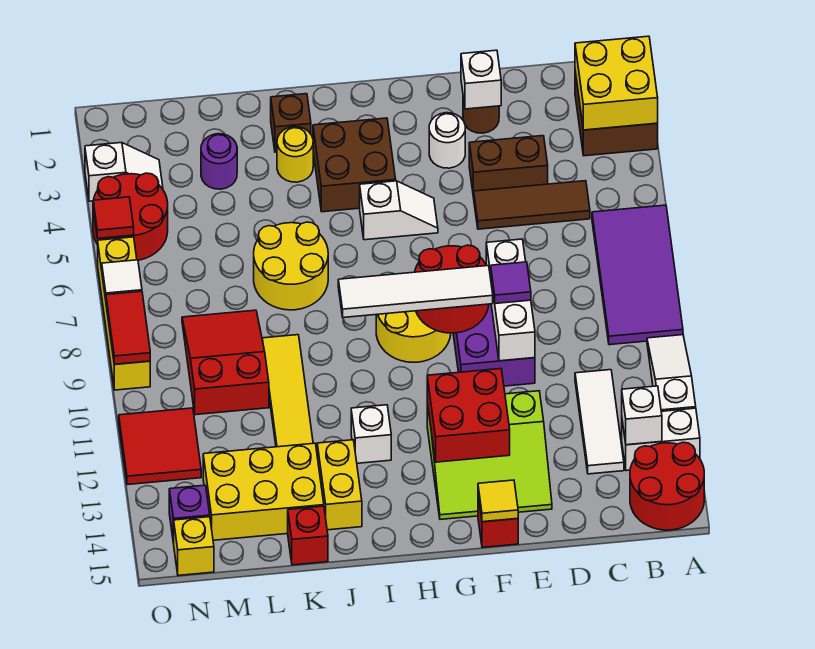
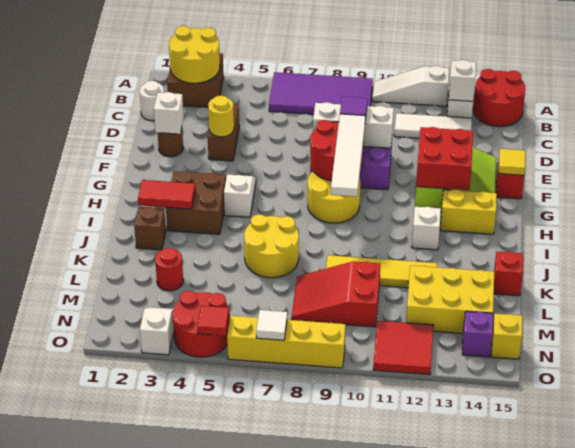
yellow brick A2:B3 level 2 -> yellow round brick A2:B3 level 2
brown tile C5:E5 level 1 -> none
white round brick F3 level 1 -> white round brick C1 level 1
yellow round brick J3 level 1 -> yellow round brick E4 level 2
yellow brick J13:J14 level 1 -> yellow brick H13:H14 level 1
yellow brick K13:M14 level 1 -> yellow brick L12:M14 level 1
purple round brick L3 level 1 -> red round brick L3 level 1
red tile O8:O9 level 2 -> red tile I2:I3 level 2

